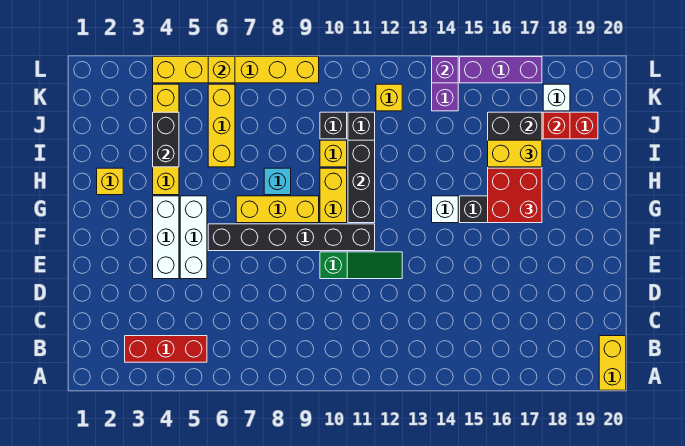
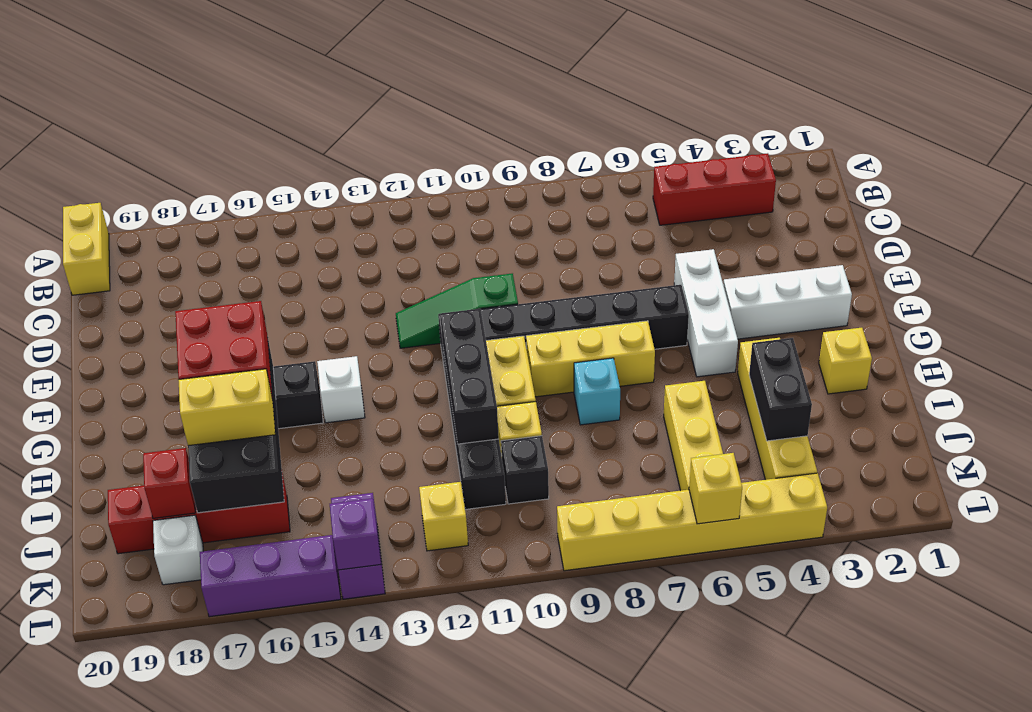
white brick E4:G4 level 1 -> white brick F2:F4 level 1

